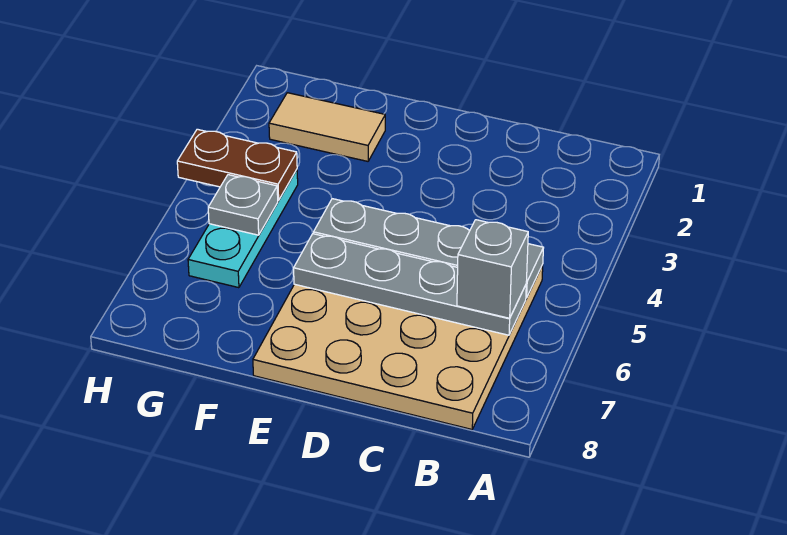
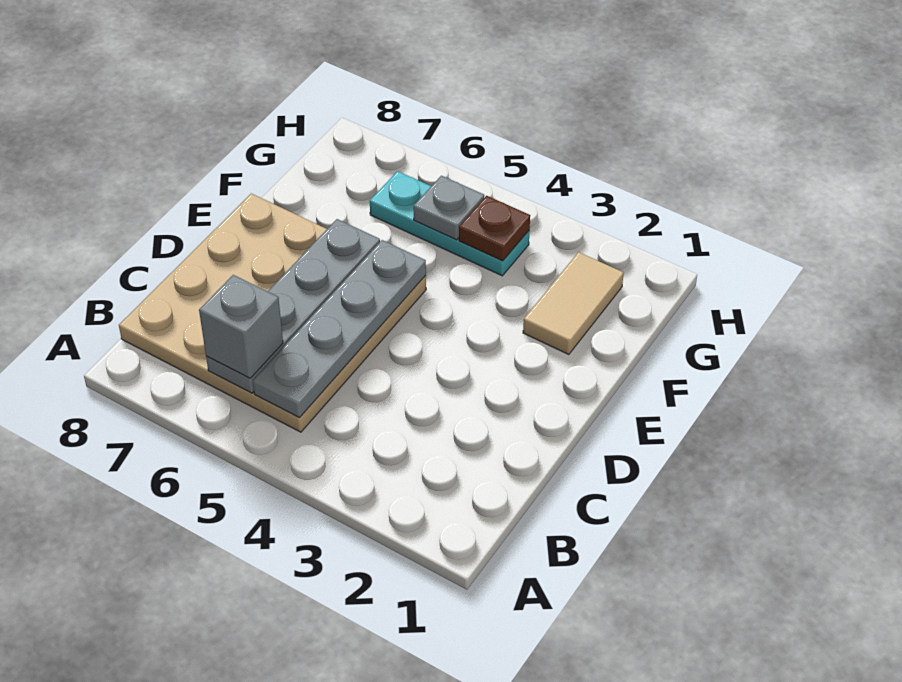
brown plate G4:H4 level 2 -> brown plate G4 level 2

